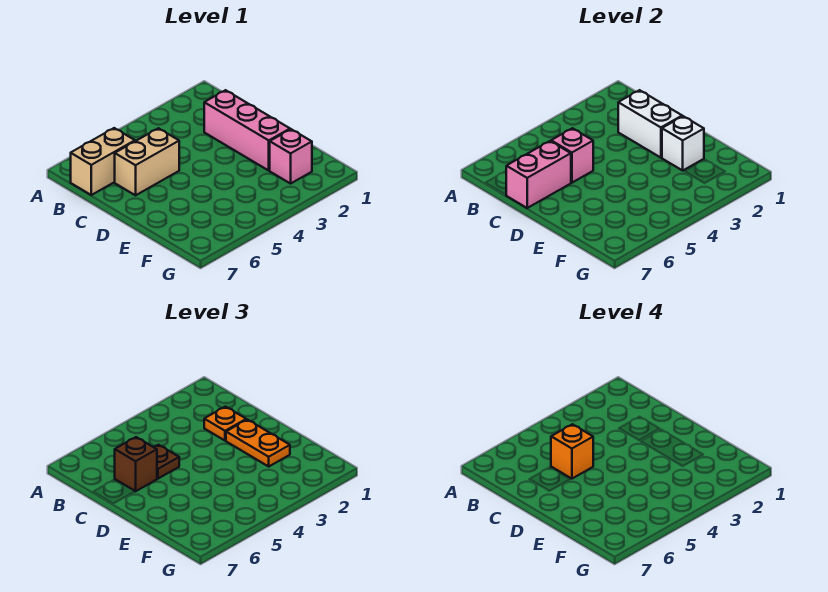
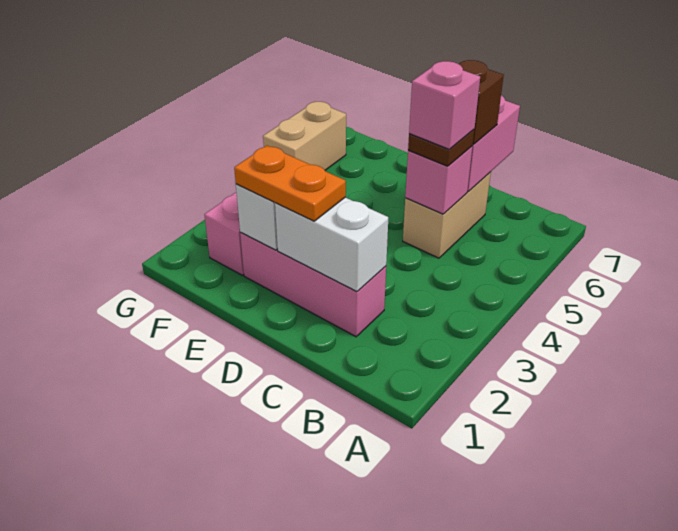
tan brick B6:B7 level 1 -> tan brick G5:G6 level 1
orange plate C2 level 3 -> none
orange brick C5 level 4 -> pink brick C5 level 4

